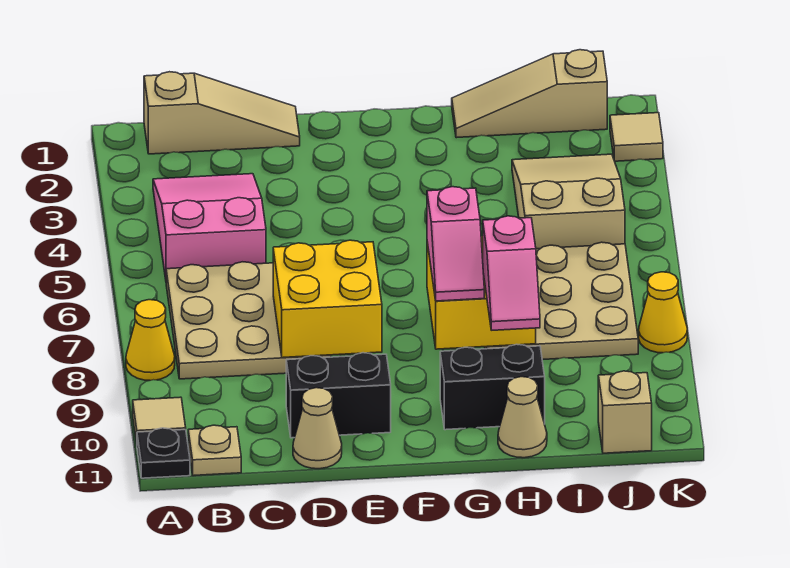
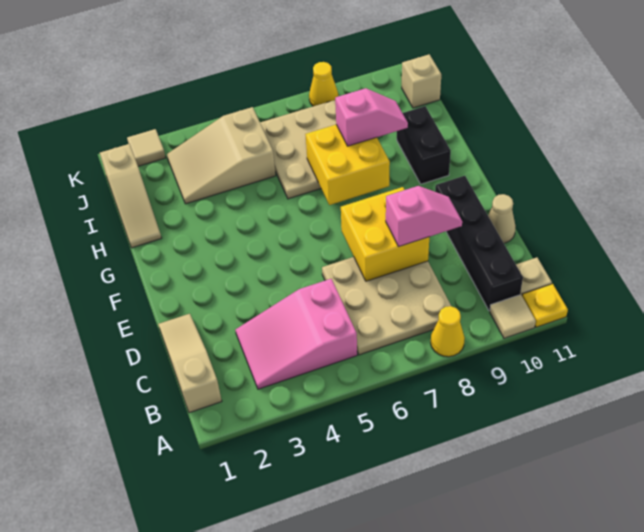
black plate A11 level 1 -> yellow plate A11 level 1
black brick D10:E10 level 1 -> black brick B10:E10 level 1
pink slope G7:G8 level 3 top 7 -> pink slope D8:D9 level 3 top 8
tan cone H11 level 1 -> none

